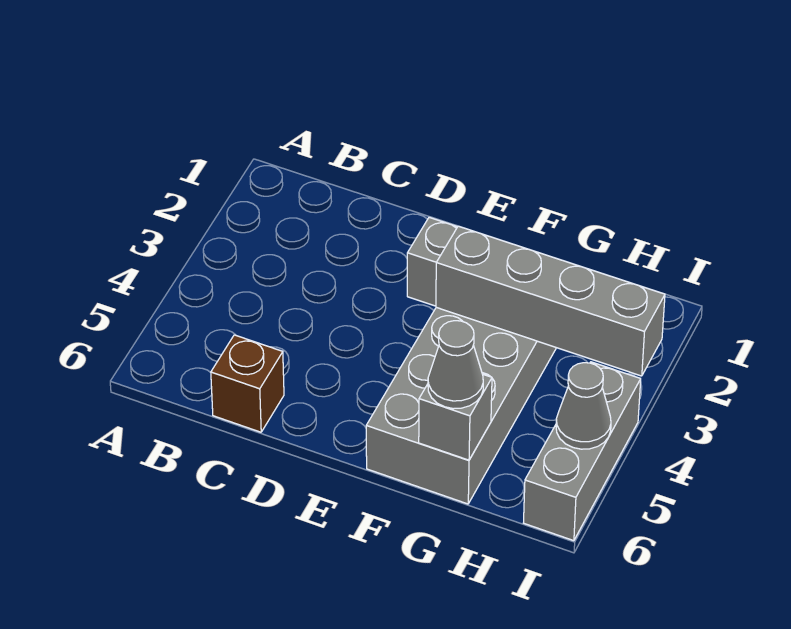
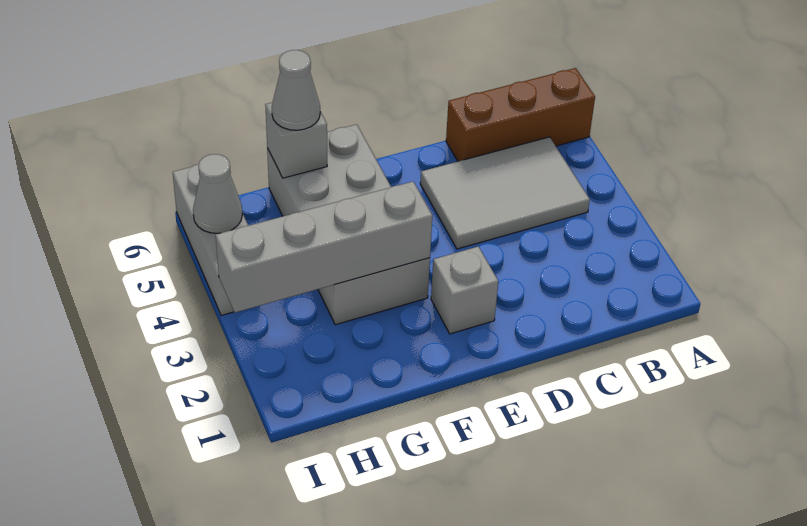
none -> grey tile B4:D5 level 1
brown brick C6 level 1 -> brown brick A6:C6 level 1

